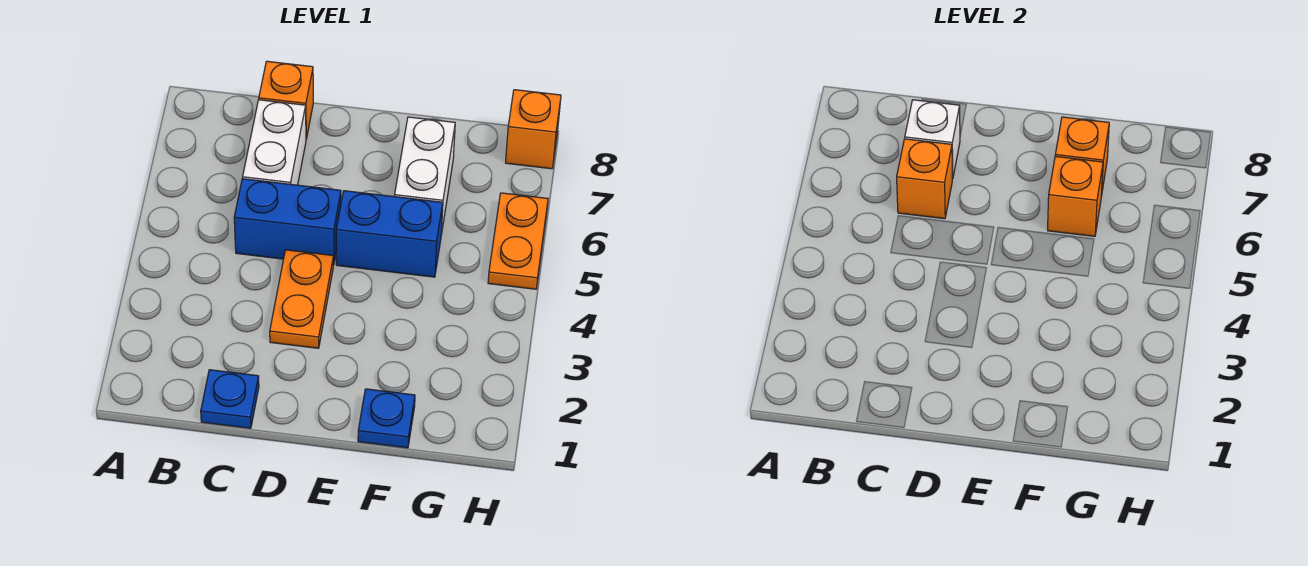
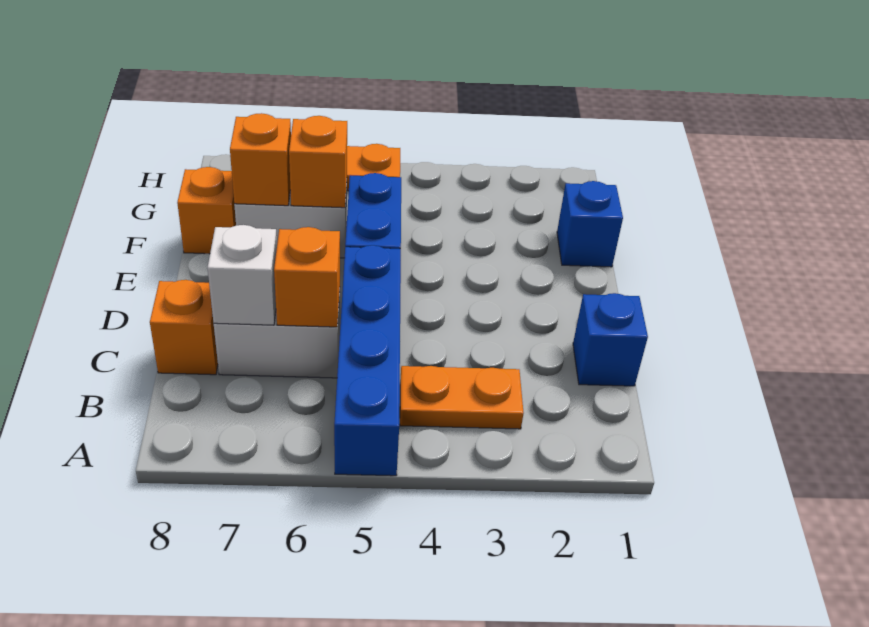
blue plate C1 level 1 -> blue brick C1 level 1
blue brick C5:D5 level 1 -> blue brick A5:D5 level 1
orange plate D3:D4 level 1 -> orange plate B3:B4 level 1
blue plate F1 level 1 -> blue brick F1 level 1
orange brick H8 level 1 -> orange brick F8 level 1

